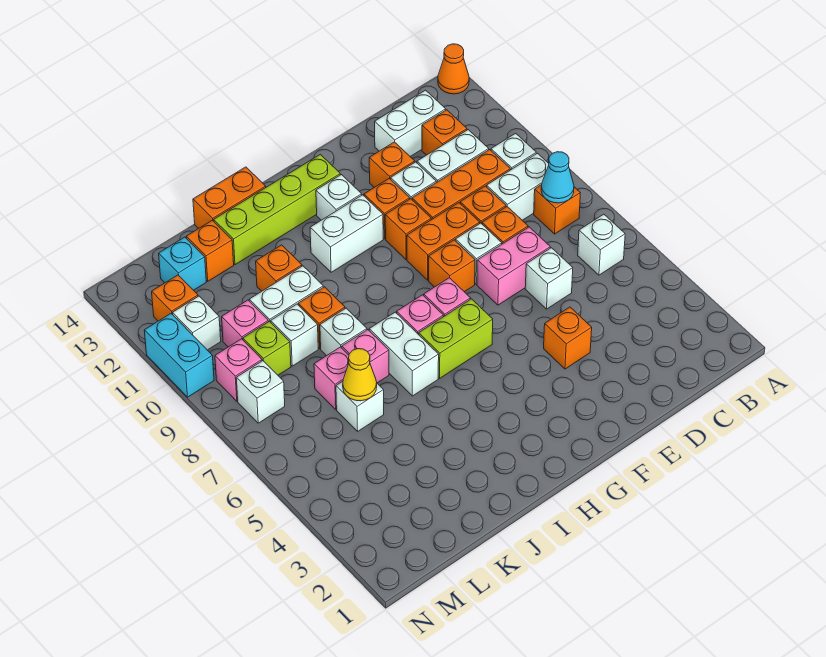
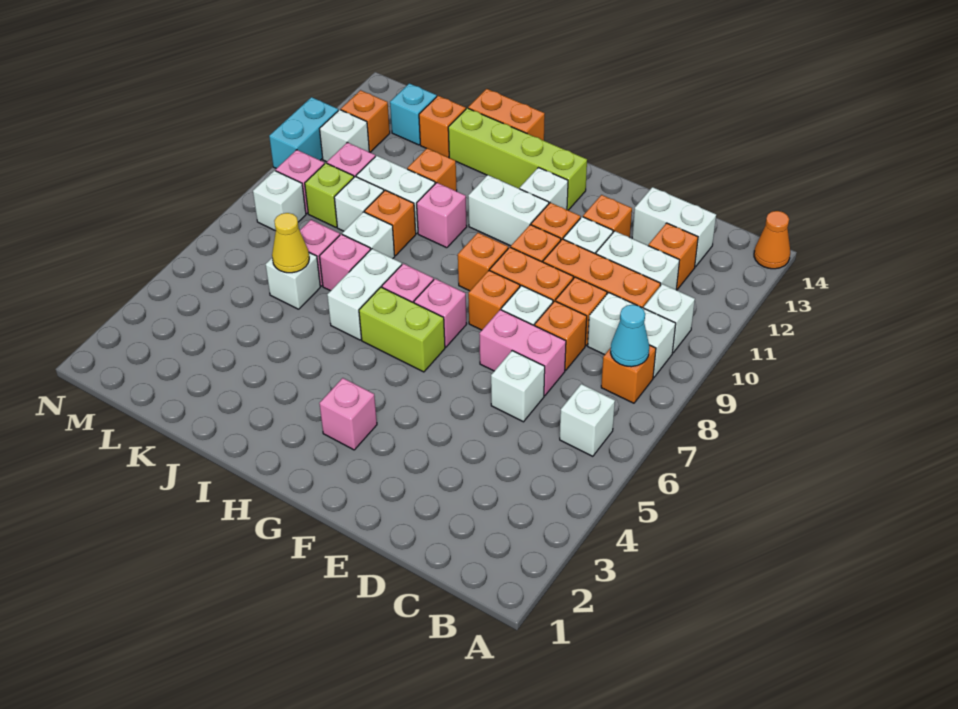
orange brick E4 level 1 -> orange brick G9 level 1
none -> pink brick G3 level 1
none -> pink brick I10 level 1

